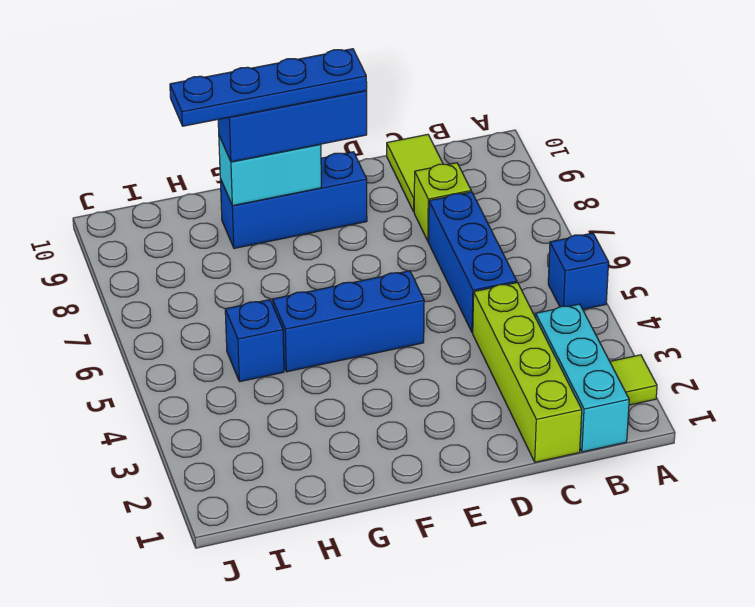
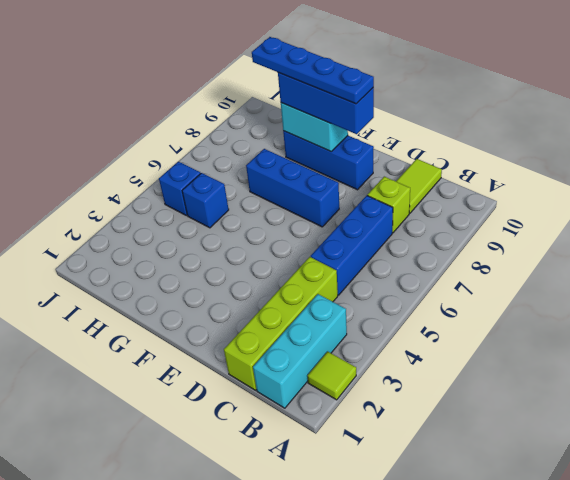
blue brick A5 level 1 -> blue brick I5 level 1
blue brick E5:G5 level 1 -> blue brick E7:G7 level 1

